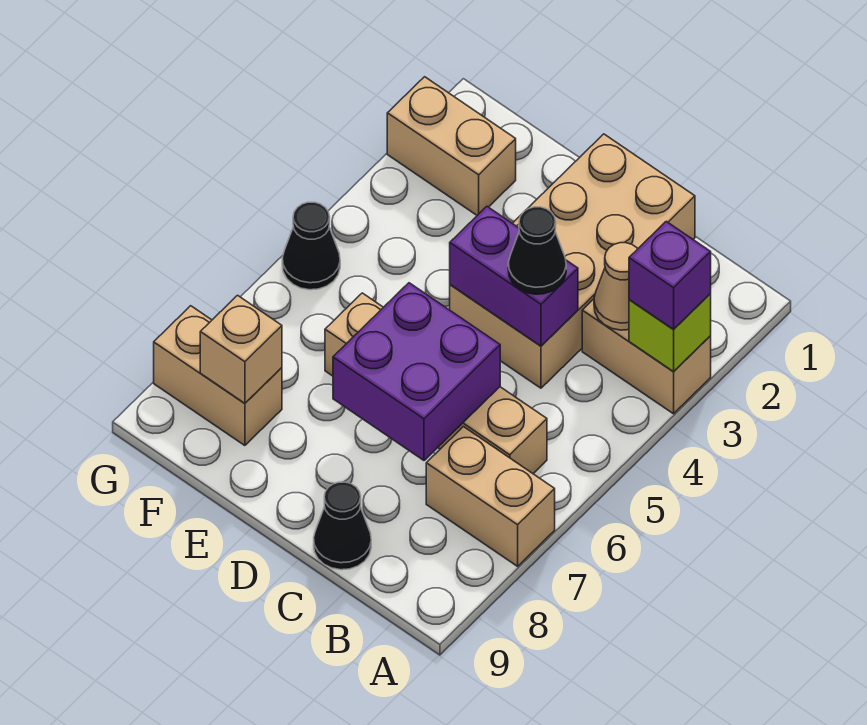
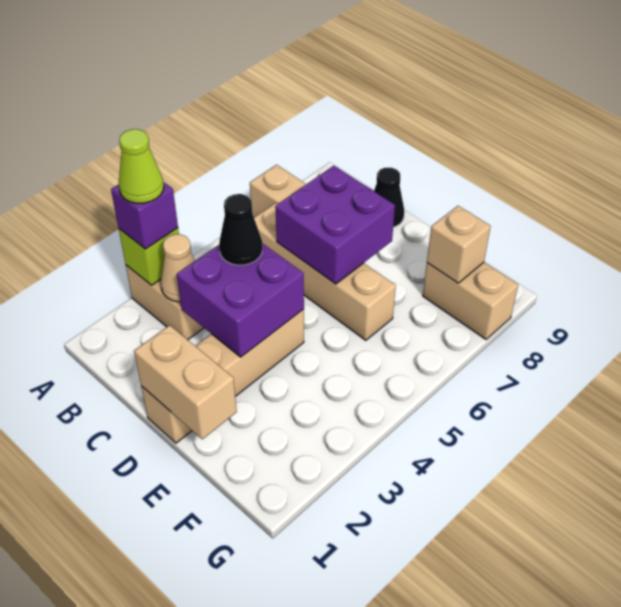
none -> lime cone A3 level 4
tan brick C1:D4 level 1 -> tan brick D1:D4 level 1
purple brick C4:D4 level 2 -> purple brick C3:D4 level 2
tan brick F2:G2 level 1 -> tan brick D1:E1 level 2
black cone G5 level 1 -> none

